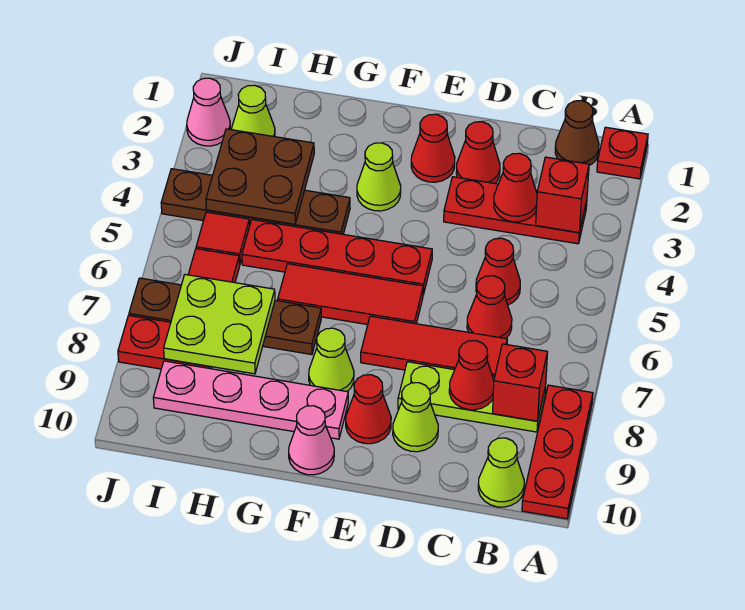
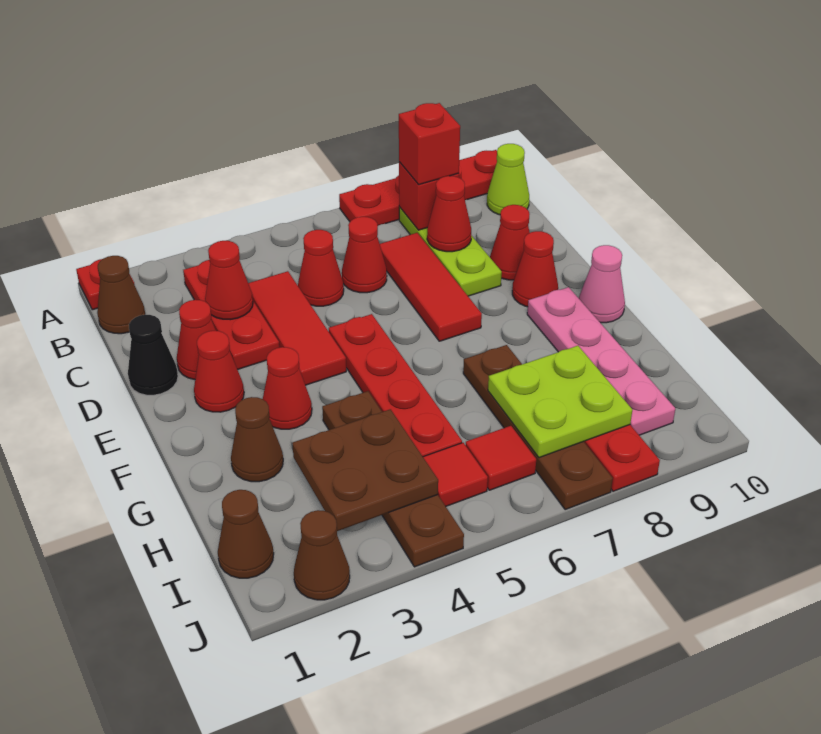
red plate A8:A10 level 1 -> red plate A7:A10 level 1
red brick B3 level 2 -> red brick B8 level 3
none -> black cone D1 level 1
lime cone D9 level 1 -> red cone D9 level 1
red tile E6:G6 level 1 -> red tile C4:E4 level 1
lime cone F3 level 1 -> red cone F3 level 1
lime cone F8 level 1 -> none
none -> brown cone G2 level 1
none -> brown cone I1 level 1
lime cone I2 level 1 -> none
pink cone J2 level 1 -> brown cone J2 level 1

